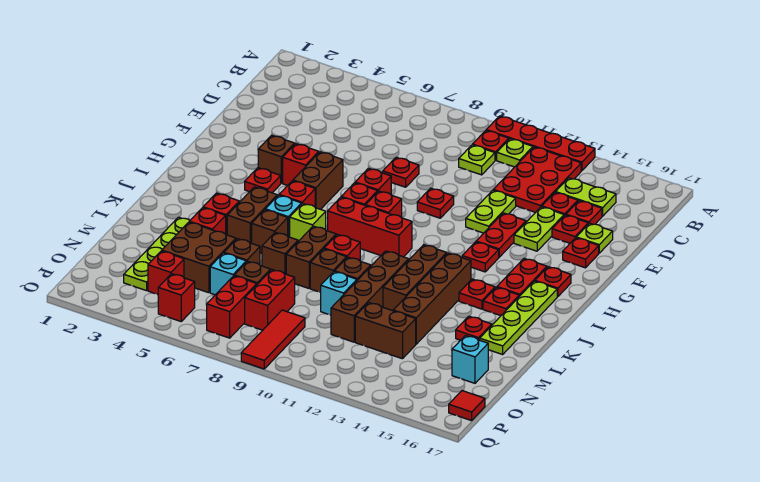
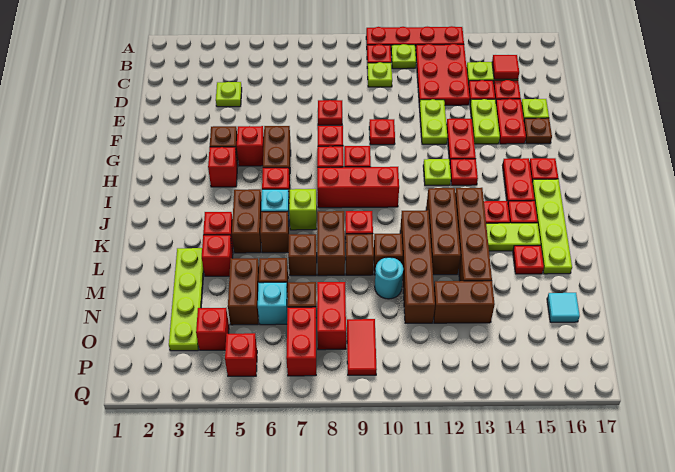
none -> lime plate D4 level 1
red plate E15 level 1 -> red plate E15:F15 level 1
red plate F16 level 1 -> brown plate F16 level 1
red plate H4 level 1 -> red brick H4 level 1
none -> lime plate H12 level 1
none -> lime plate K14:K15 level 1
brown brick M4:N5 level 1 -> brown brick M5:N5 level 1
cyan brick M10 level 1 -> cyan round brick M10 level 1
cyan brick N16 level 1 -> cyan tile N16 level 1
red tile O9:Q9 level 1 -> red tile O9:P9 level 1
red tile P17 level 1 -> red tile C15 level 2

